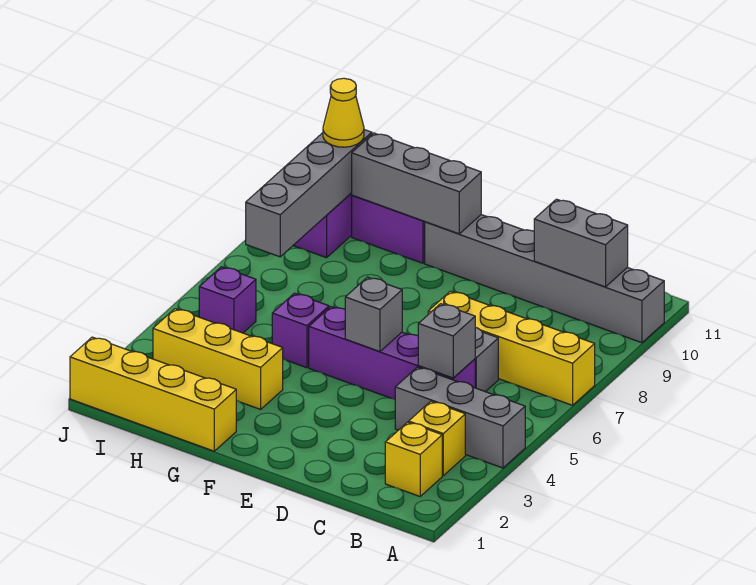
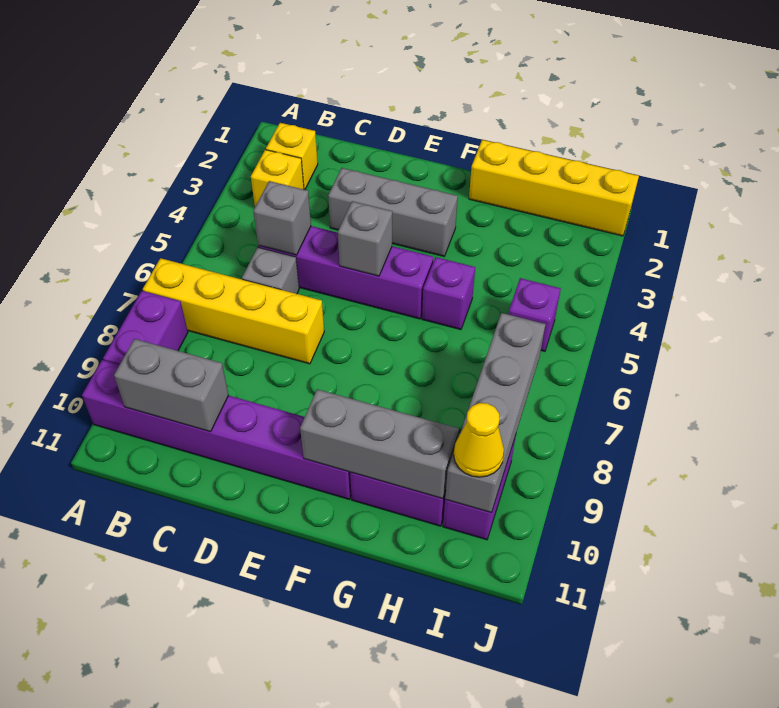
grey brick A4:C4 level 1 -> grey brick D3:F3 level 1
none -> purple brick A8:A9 level 1
grey brick A10:F10 level 1 -> purple brick A10:F10 level 1
yellow brick G3:I3 level 1 -> none

